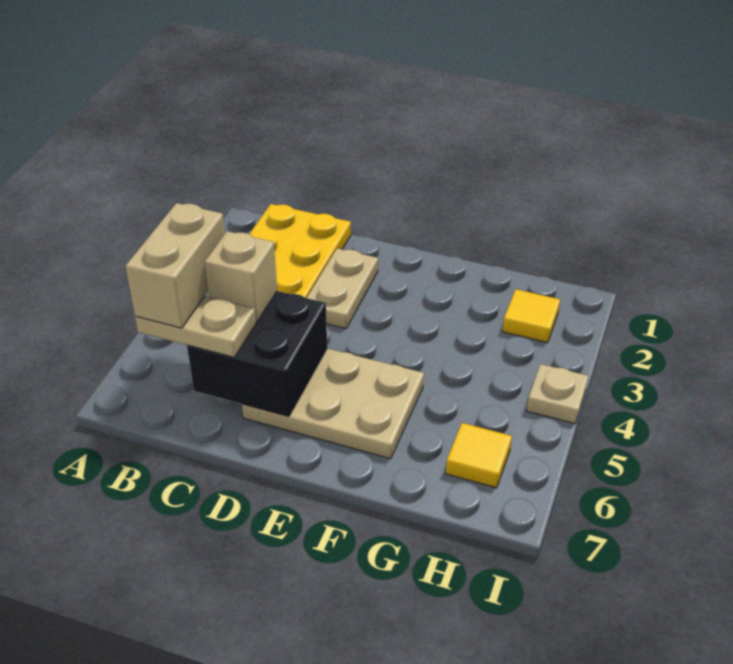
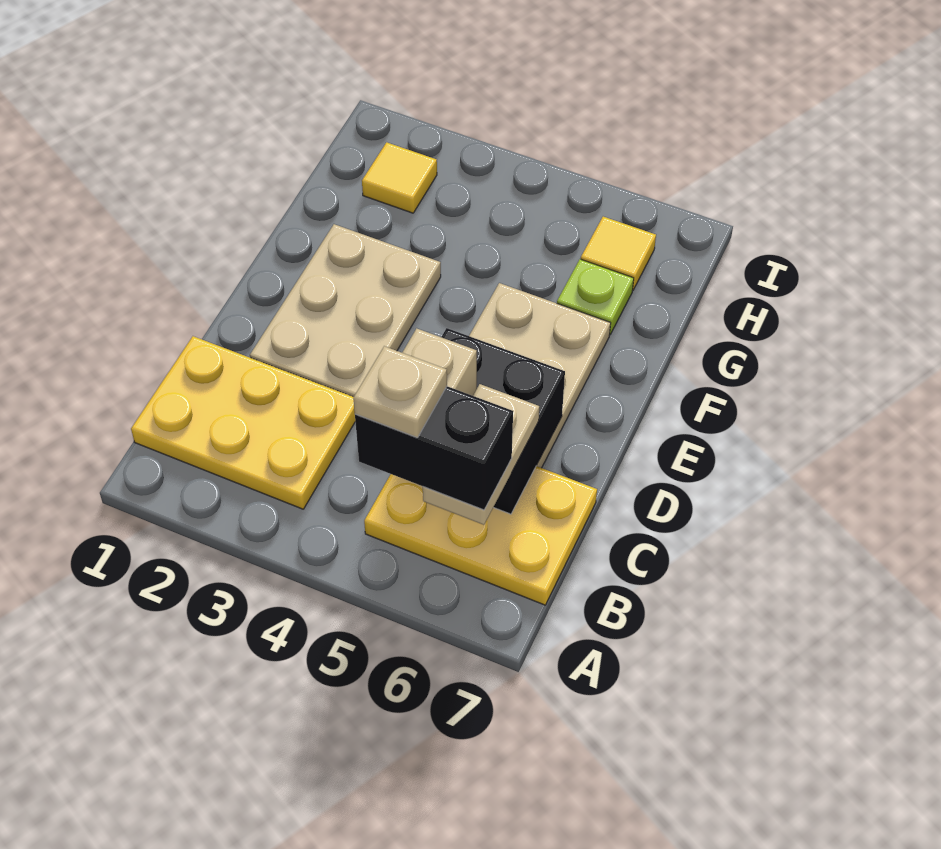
none -> yellow plate B5:C7 level 1
tan brick B5:B6 level 4 -> black brick B5:B6 level 4
tan plate D2:D3 level 1 -> tan plate D2:F3 level 1
none -> lime plate G6 level 1
tan plate I4 level 1 -> tan plate B5 level 5

